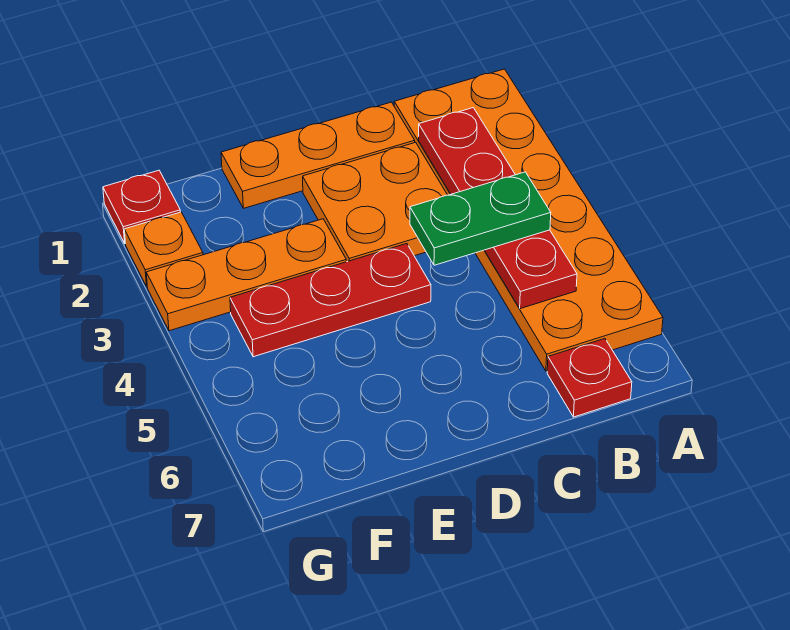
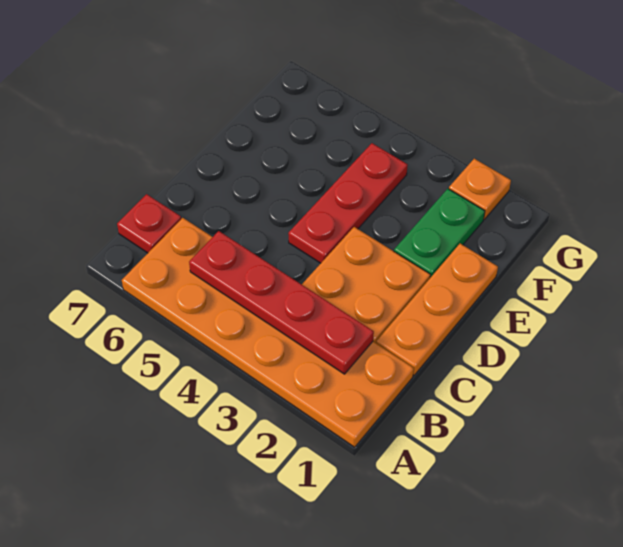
green plate B4:C4 level 3 -> green plate E2:F2 level 1
orange plate E3:G3 level 1 -> none
red plate G1 level 1 -> none

